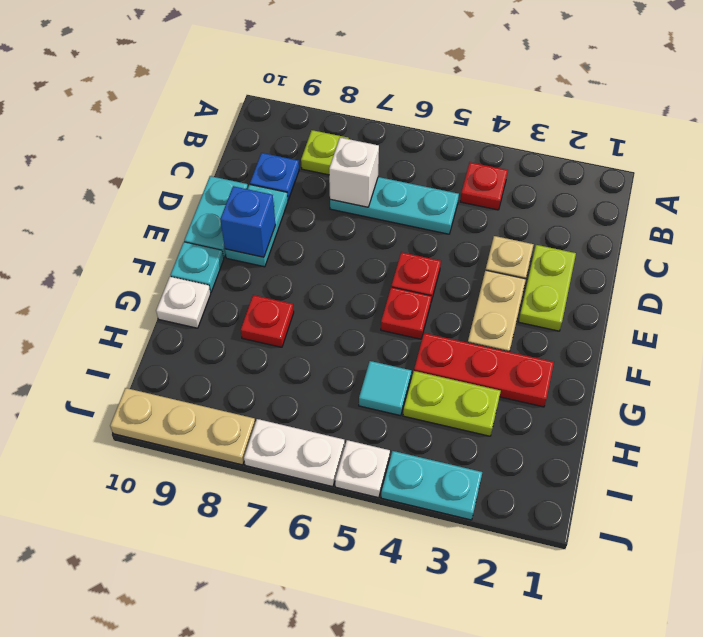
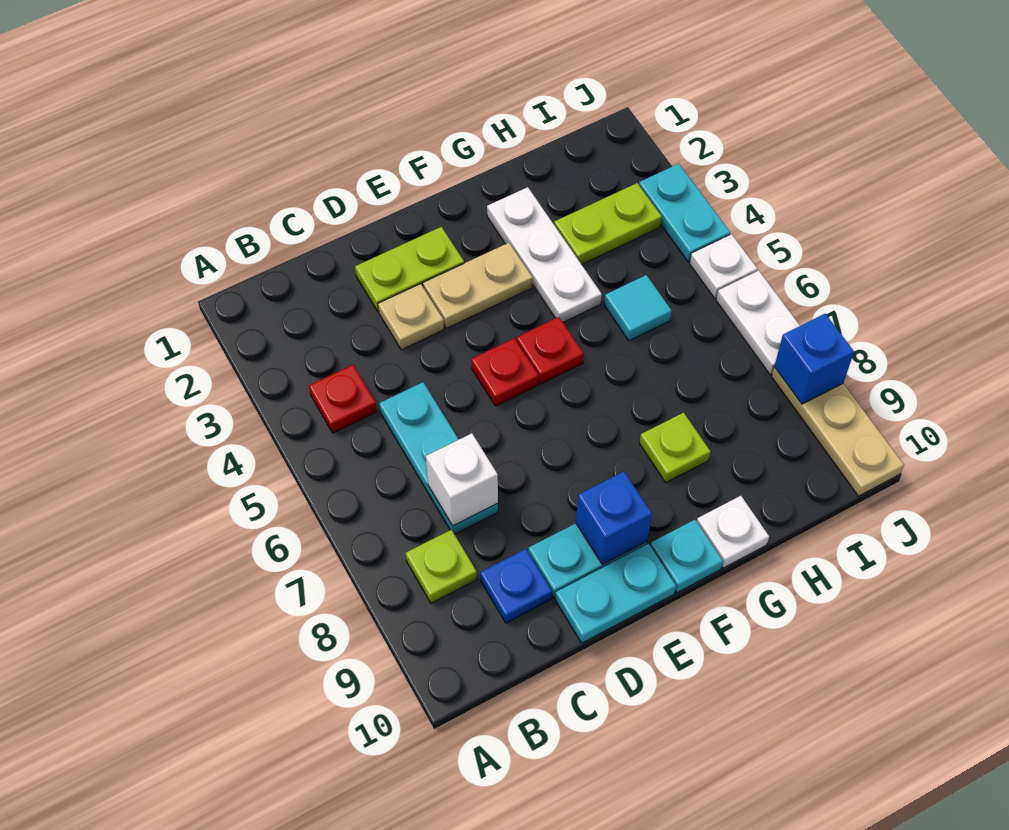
red plate G2:G4 level 1 -> white plate G2:G4 level 1
red plate G8 level 1 -> lime plate G8 level 1
lime plate H3:H4 level 1 -> lime plate H3:I3 level 1
none -> blue brick J8 level 2

